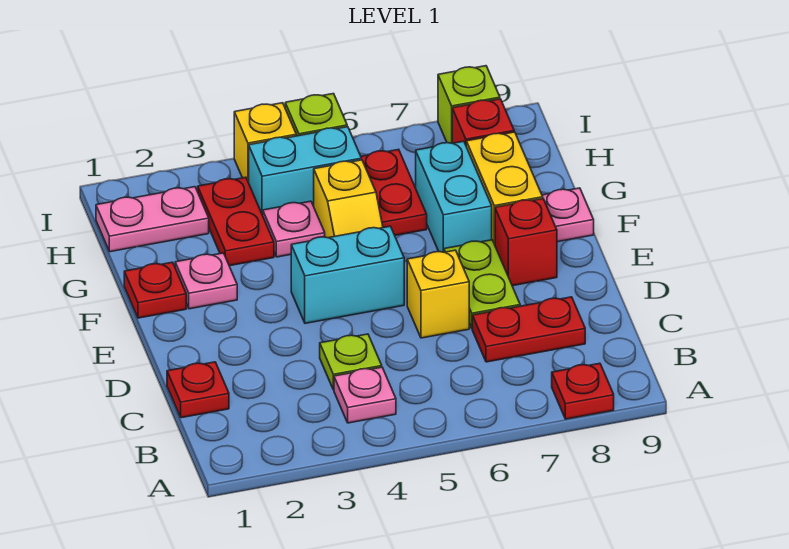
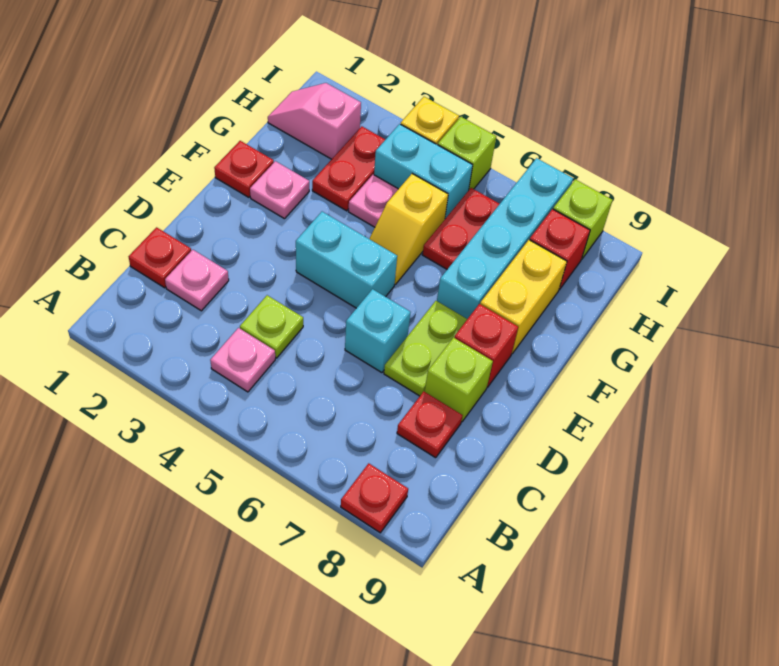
red plate C7:C8 level 1 -> red plate C8 level 1
yellow brick D6 level 1 -> cyan brick D6 level 1
none -> lime brick D8 level 1
cyan brick F7:G7 level 1 -> cyan brick F7:I7 level 1
pink plate F9 level 1 -> pink plate C2 level 1
pink plate H1:H2 level 1 -> pink slope H1:H2 level 1 top 2

